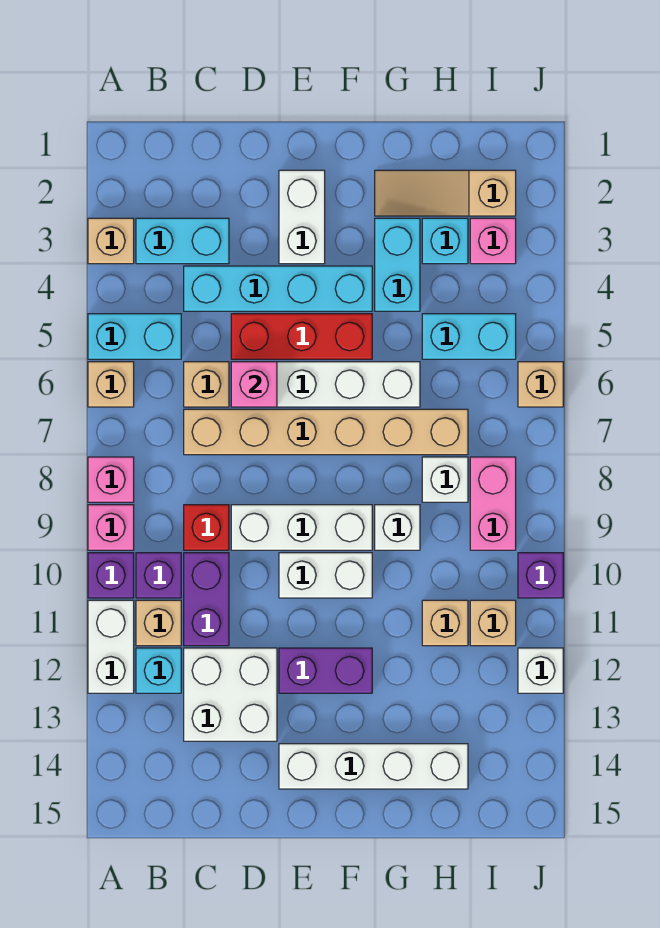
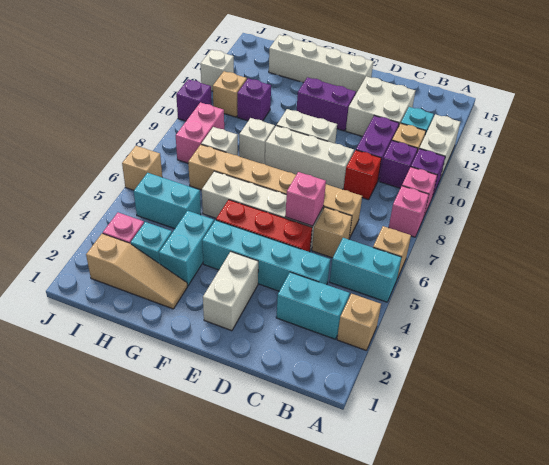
tan brick H11 level 1 -> purple brick H11 level 1

